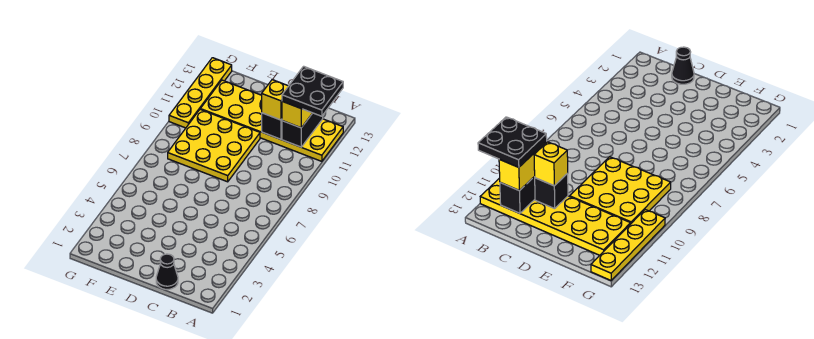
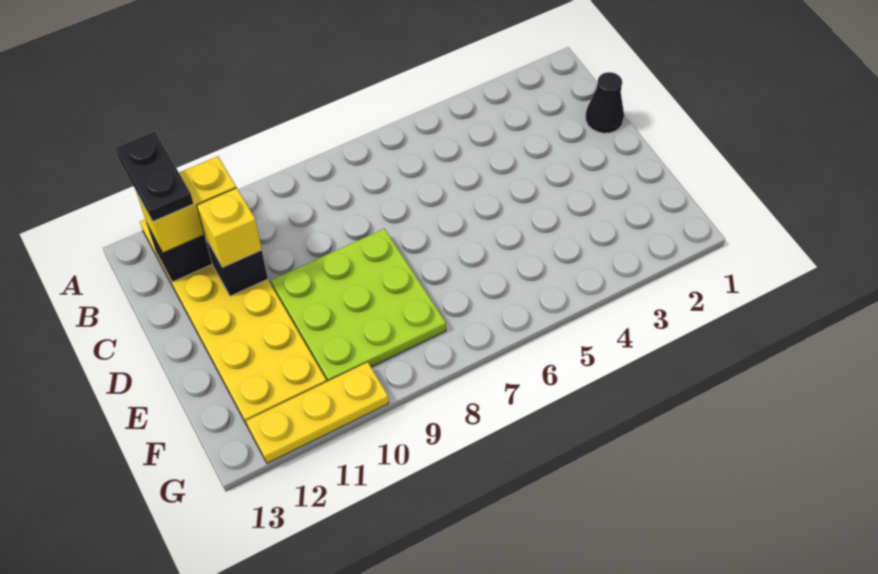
black plate A11:B12 level 4 -> black plate A12:B12 level 4
yellow plate D8:F10 level 1 -> lime plate D8:F10 level 1
yellow plate G10:G13 level 1 -> yellow plate G10:G12 level 1

